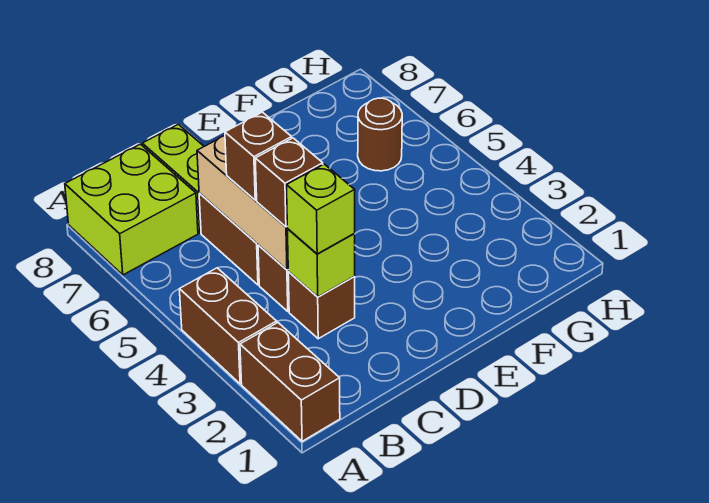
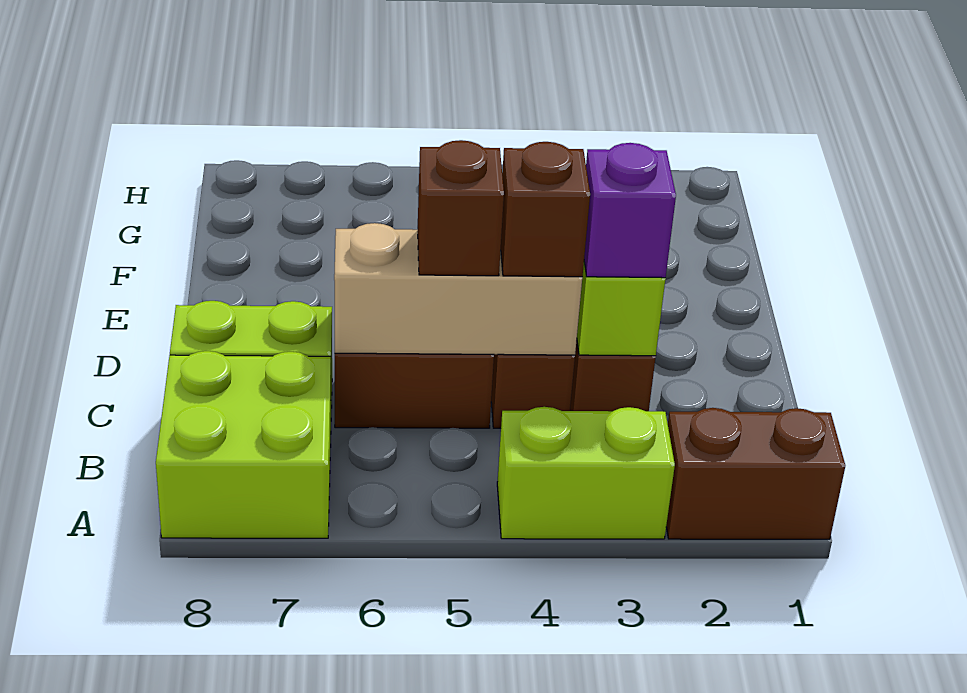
brown brick A3:A4 level 1 -> lime brick A3:A4 level 1
lime brick C3 level 3 -> purple brick C3 level 3
brown round brick G6 level 1 -> none

